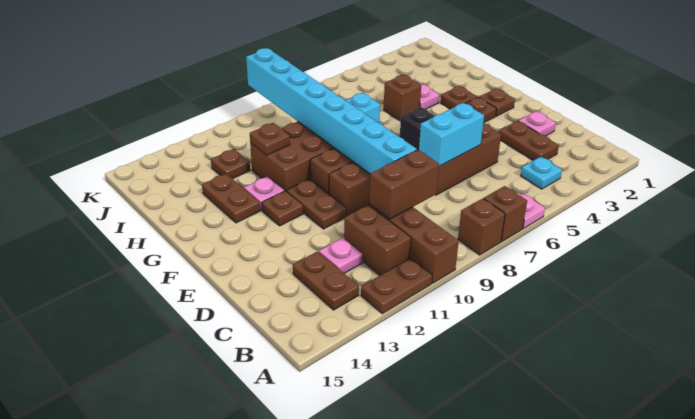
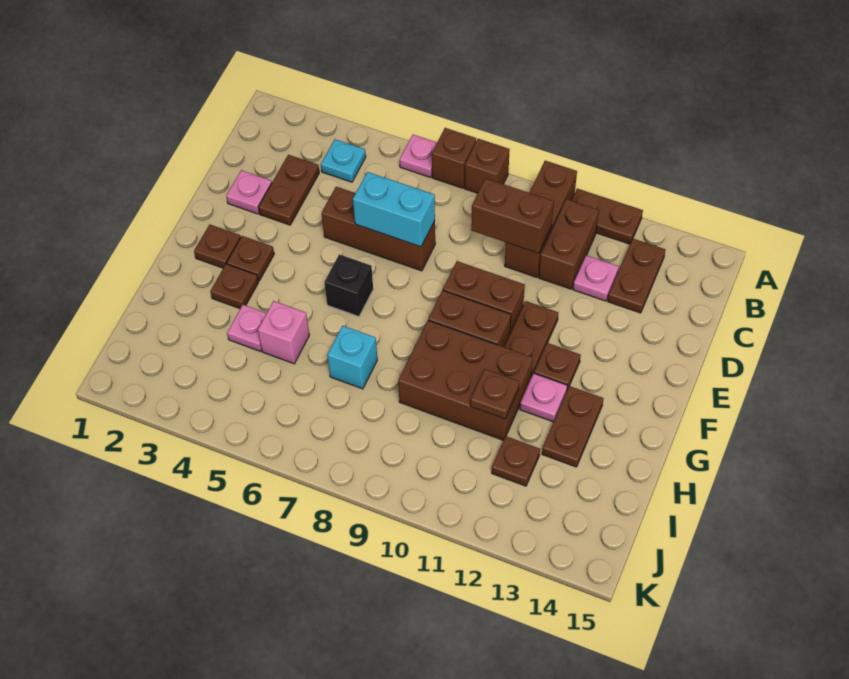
cyan brick D9:K9 level 2 -> none
brown brick H5 level 1 -> pink brick H5 level 1

